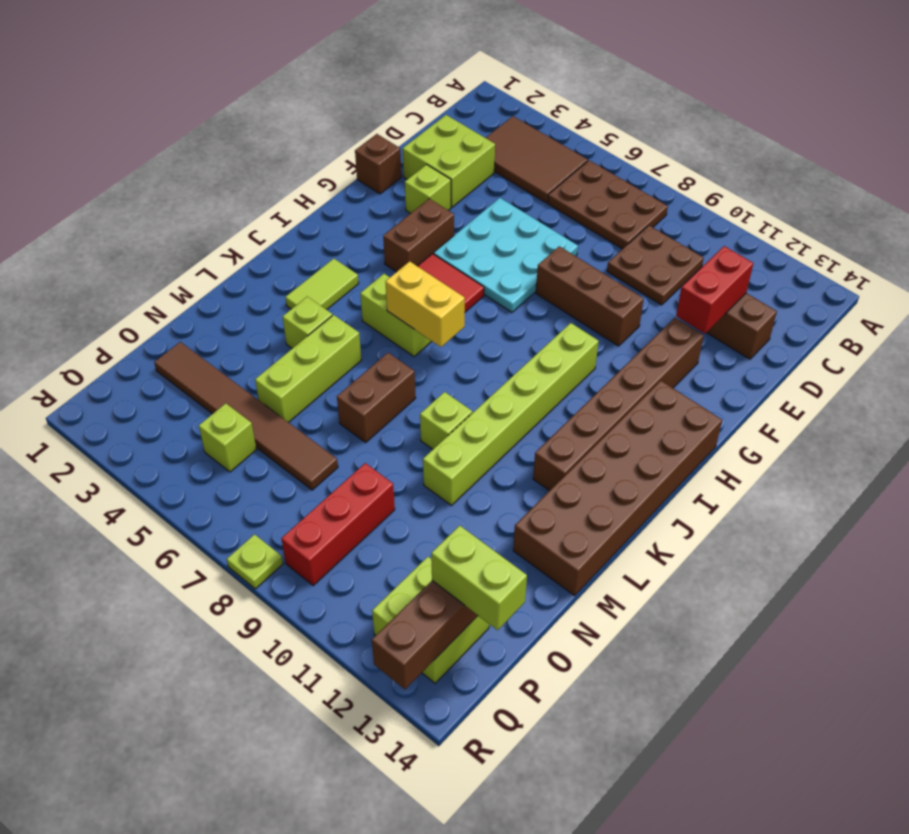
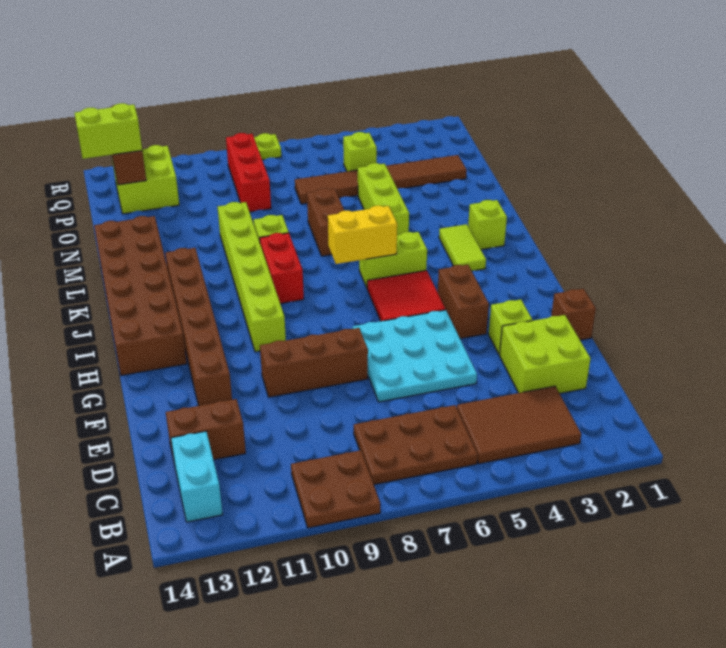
none -> cyan brick B13:C13 level 1
brown plate C9:D10 level 1 -> brown plate A9:B10 level 1
red brick D12:E12 level 2 -> red brick J9:K9 level 1
lime brick L4 level 1 -> lime brick K2 level 1

